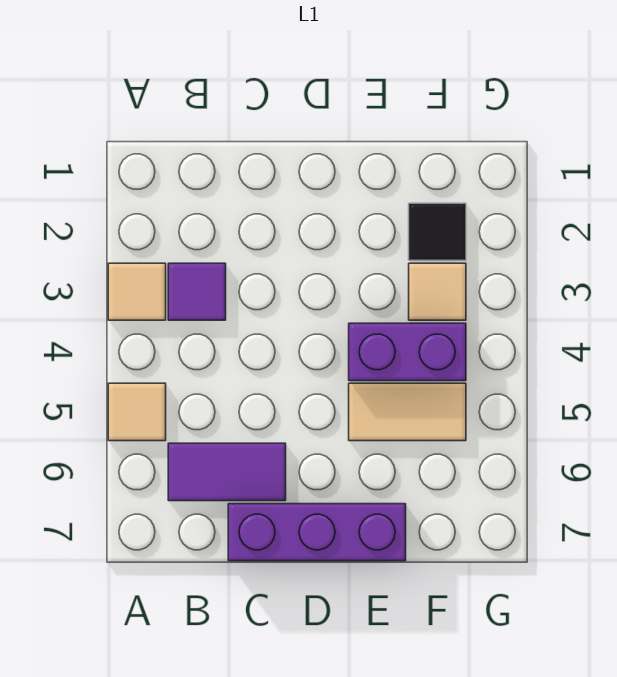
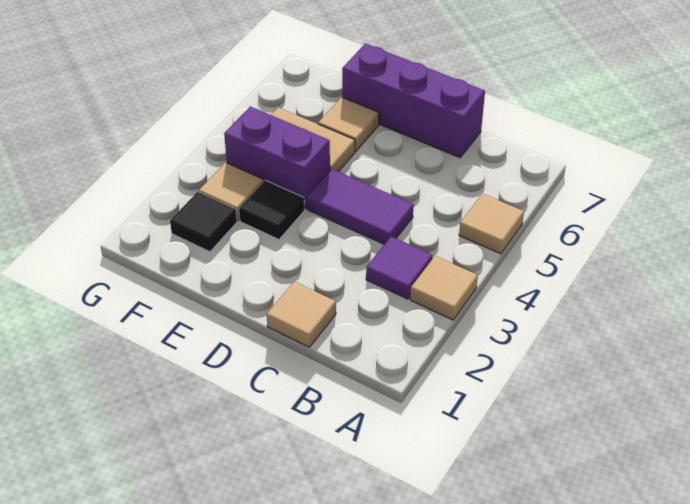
purple tile B6:C6 level 1 -> purple tile C4:D4 level 1
none -> tan tile C1 level 1
none -> black tile E3 level 1
none -> tan tile E6 level 1

